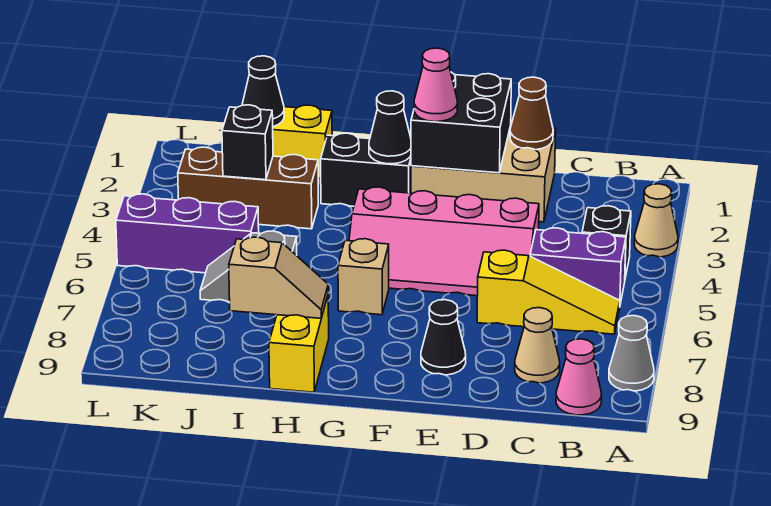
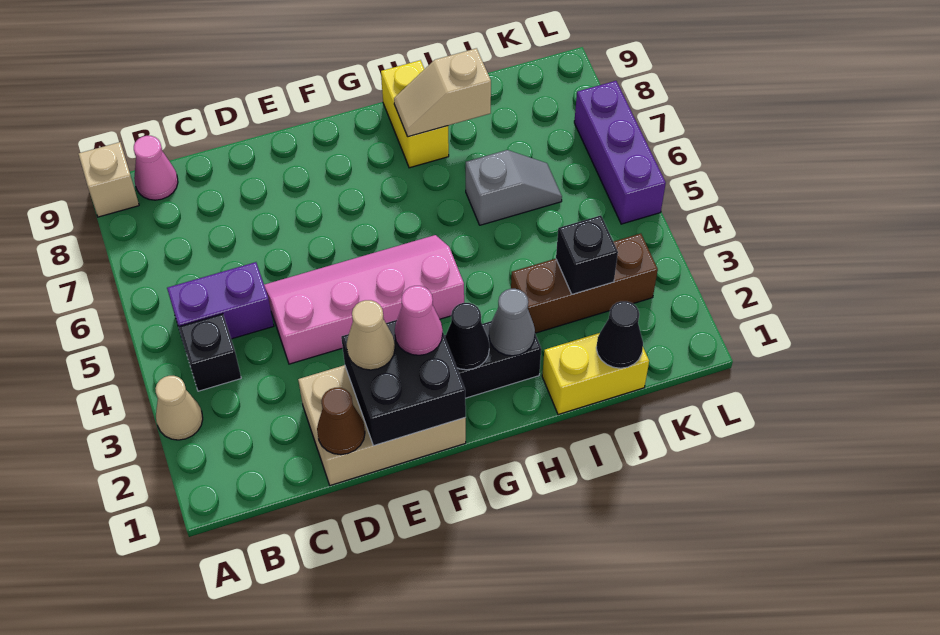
grey cone A8 level 1 -> grey cone H2 level 2
yellow slope B6:D6 level 1 top D -> none
tan cone C8 level 1 -> tan cone E2 level 3
black cone E8 level 1 -> none
tan brick G6 level 1 -> tan brick A9 level 1
purple brick J5:L5 level 1 -> purple brick L5:L7 level 1

